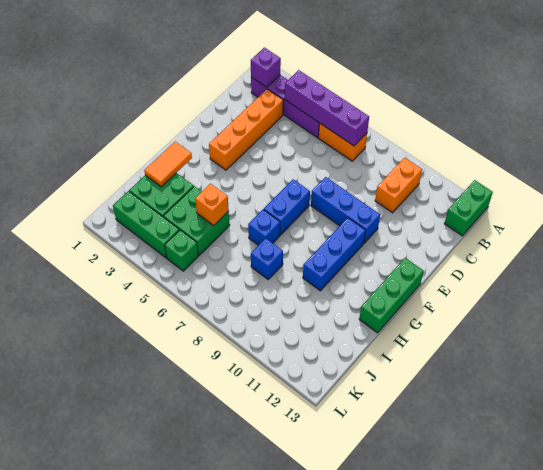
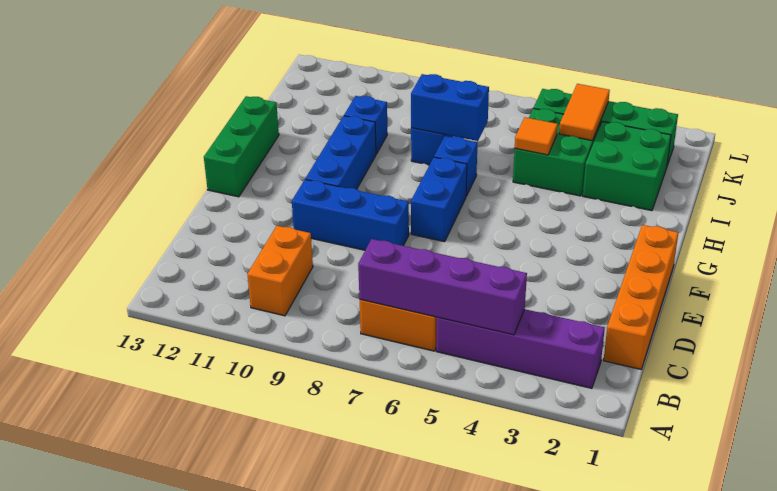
green brick A13:B13 level 1 -> none
purple brick B2 level 2 -> none
orange brick C3:F3 level 1 -> orange brick C1:F1 level 1
orange tile H2:I2 level 2 -> orange tile J4:K4 level 2
orange brick I5 level 2 -> orange tile I5 level 2
none -> blue brick I7:I8 level 2
none -> blue brick I10 level 1

